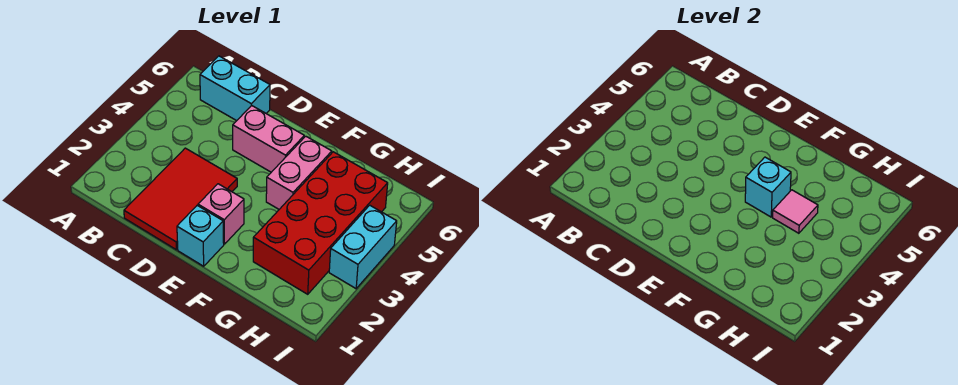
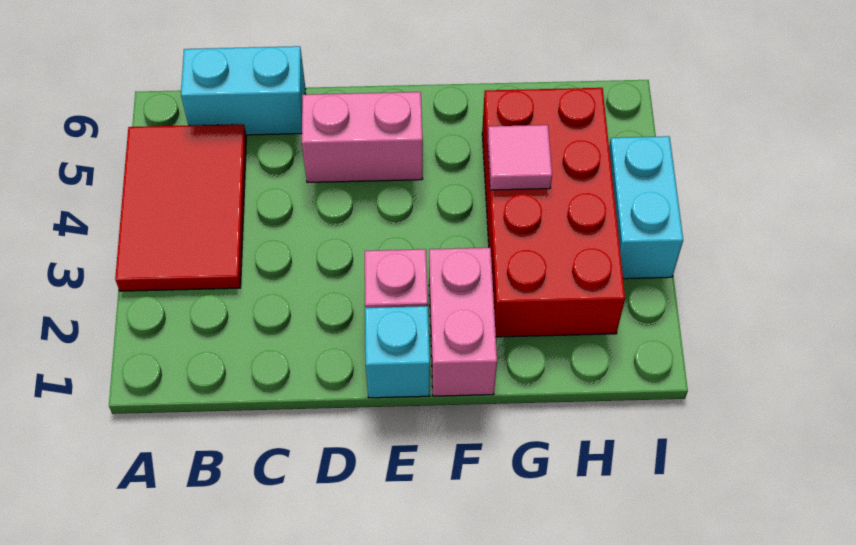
red tile C1:D3 level 1 -> red tile A3:B5 level 1
pink brick F4:F5 level 1 -> pink brick F1:F2 level 1
cyan brick F4 level 2 -> none

